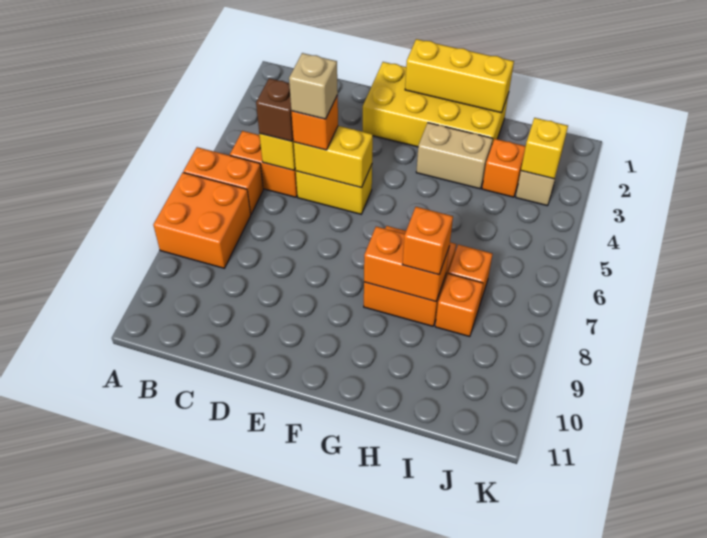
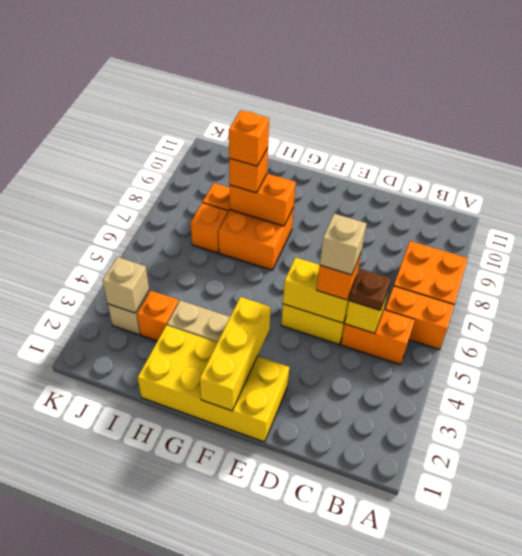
brown brick C5 level 3 -> brown plate C5 level 3
yellow brick F1:H1 level 2 -> yellow brick F1:F3 level 2
none -> orange brick H8 level 4
yellow brick J3 level 2 -> tan brick J3 level 2

